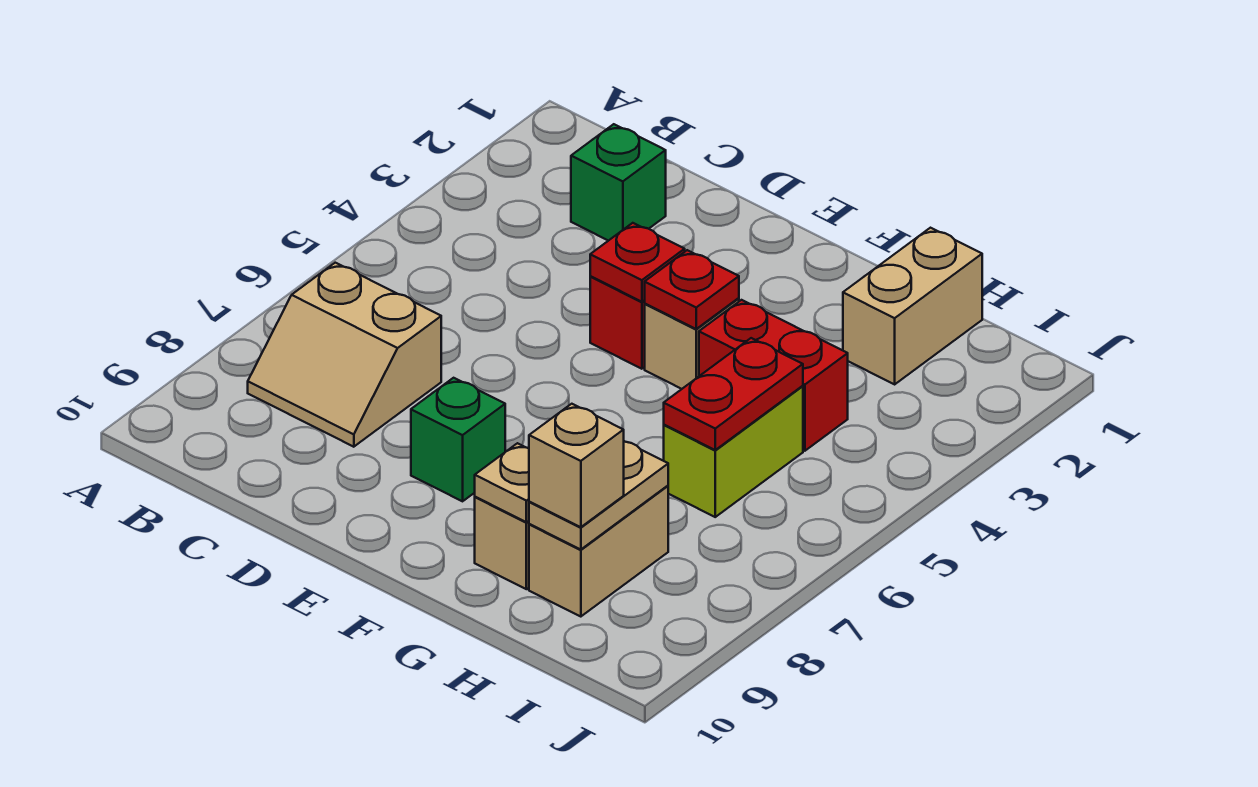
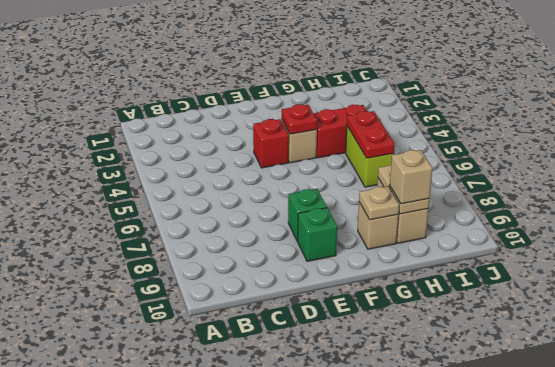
tan slope B7:C8 level 1 top 7 -> none
green brick C2 level 1 -> green brick E9 level 1
red plate E4 level 2 -> none
tan brick H1:H2 level 1 -> none

